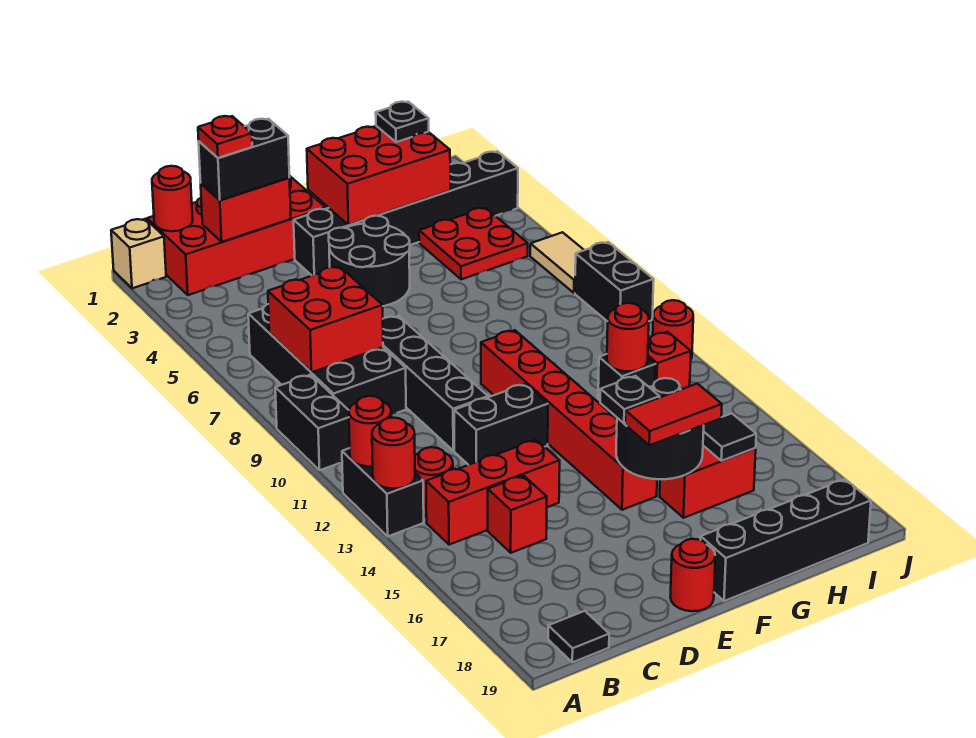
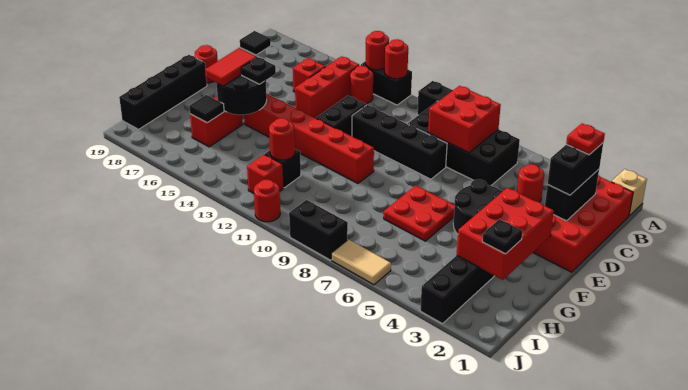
red round brick B1 level 2 -> red round brick C4 level 1
red brick C2:D2 level 2 -> black brick C2:D2 level 2
red plate H4:I5 level 1 -> red plate F6:G7 level 1

